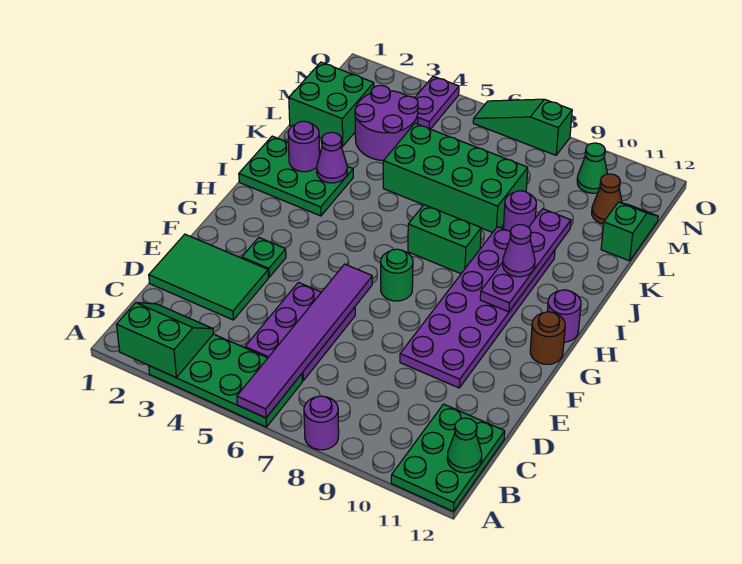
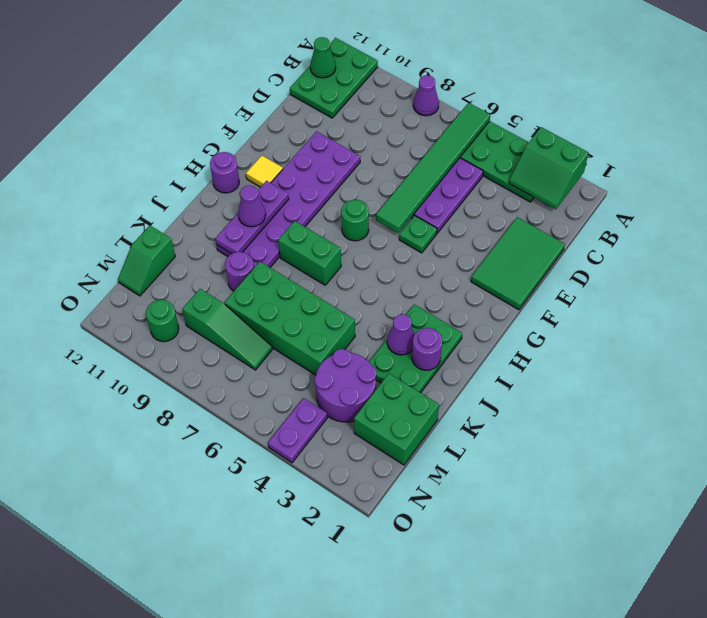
purple tile A6:F6 level 2 -> green tile A6:F6 level 2
purple round brick A8 level 1 -> purple cone A8 level 1
green tile D1:E3 level 1 -> green tile D1:F2 level 1
green plate F3 level 1 -> green plate F5 level 1
none -> yellow tile G11 level 1
brown round brick G12 level 1 -> none
purple plate H10:K10 level 2 -> purple plate H10:J10 level 2
green plate I1:J3 level 1 -> green plate I2:K3 level 1
brown cone M11 level 1 -> none
green cone N10 level 1 -> green round brick N10 level 1
green slope O6:O8 level 1 top 8 -> green slope M7:M9 level 1 top 9

